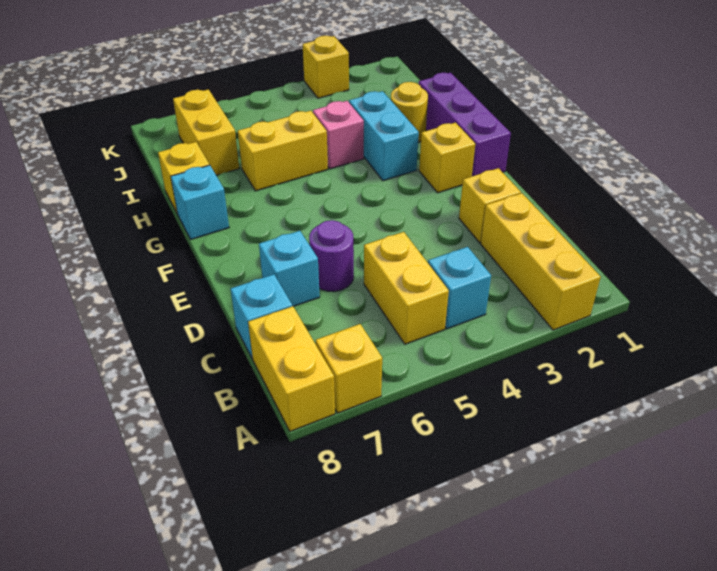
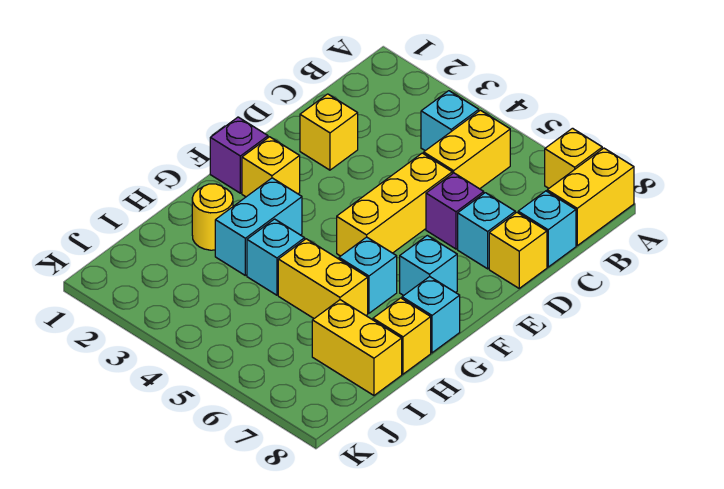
yellow brick A2:C2 level 1 -> yellow brick D5:F5 level 1
purple round brick D6 level 1 -> purple brick D6 level 1
purple brick F1:H1 level 1 -> purple brick F1 level 1
none -> cyan brick F7 level 1
none -> cyan brick G6 level 1
pink brick H4 level 1 -> cyan brick H4 level 1
yellow brick I7:J7 level 1 -> yellow brick I7:I8 level 1
yellow brick K3 level 1 -> yellow brick D8 level 1

